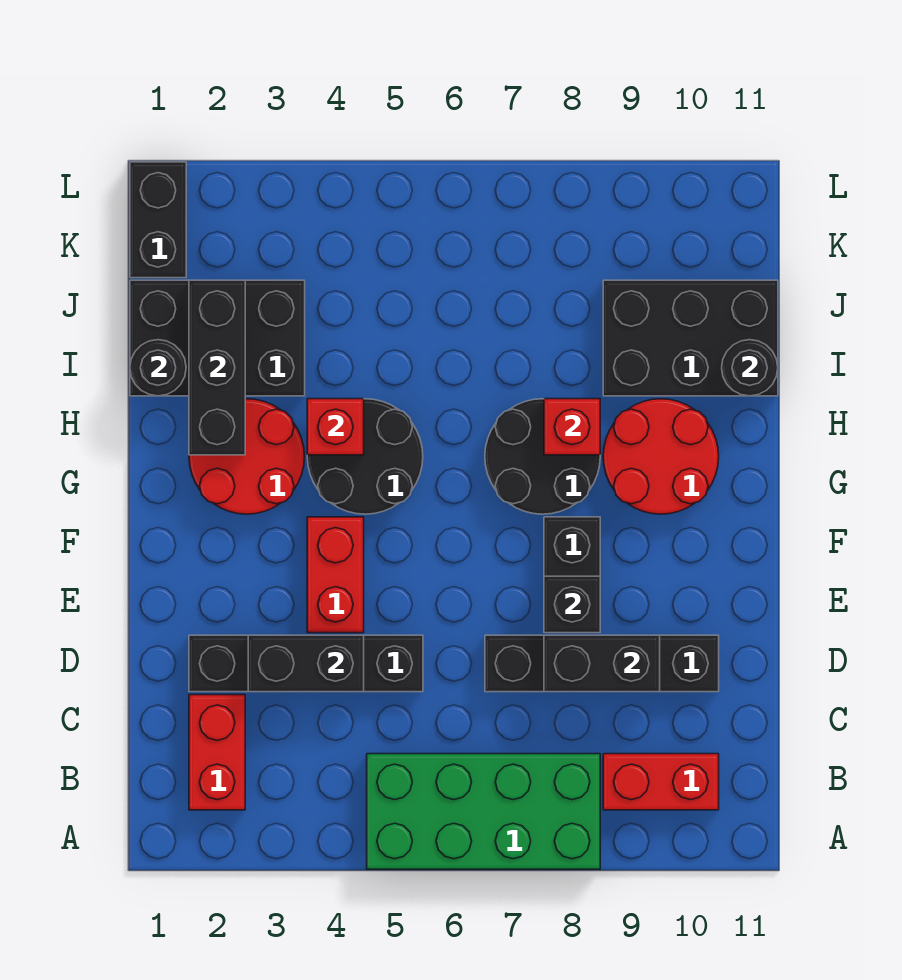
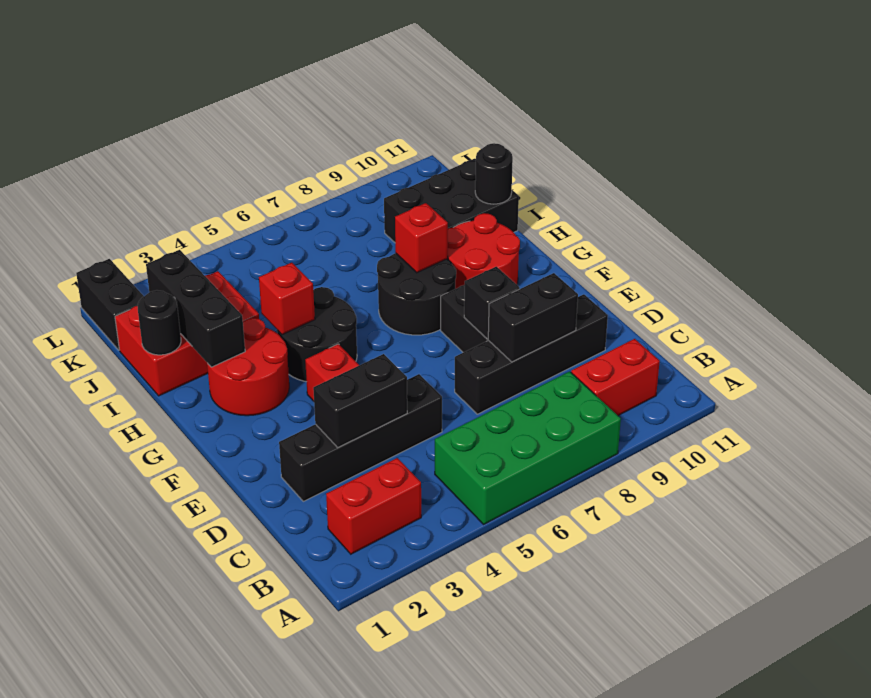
red brick B2:C2 level 1 -> red brick B2:B3 level 1
black brick I1:J3 level 1 -> red brick I1:J3 level 1

